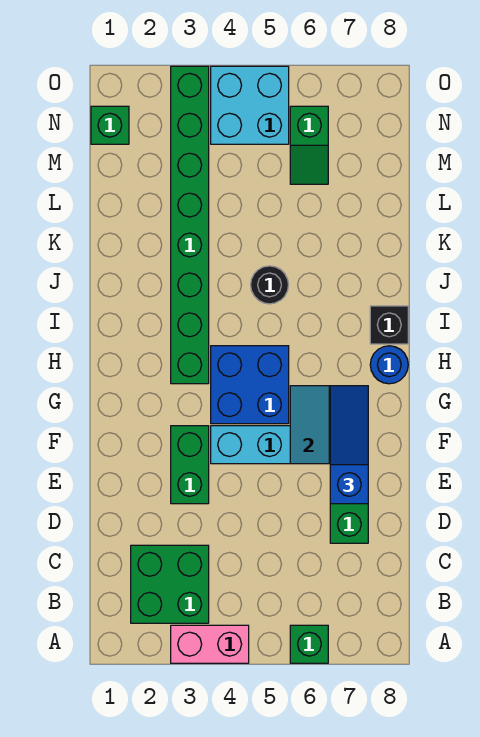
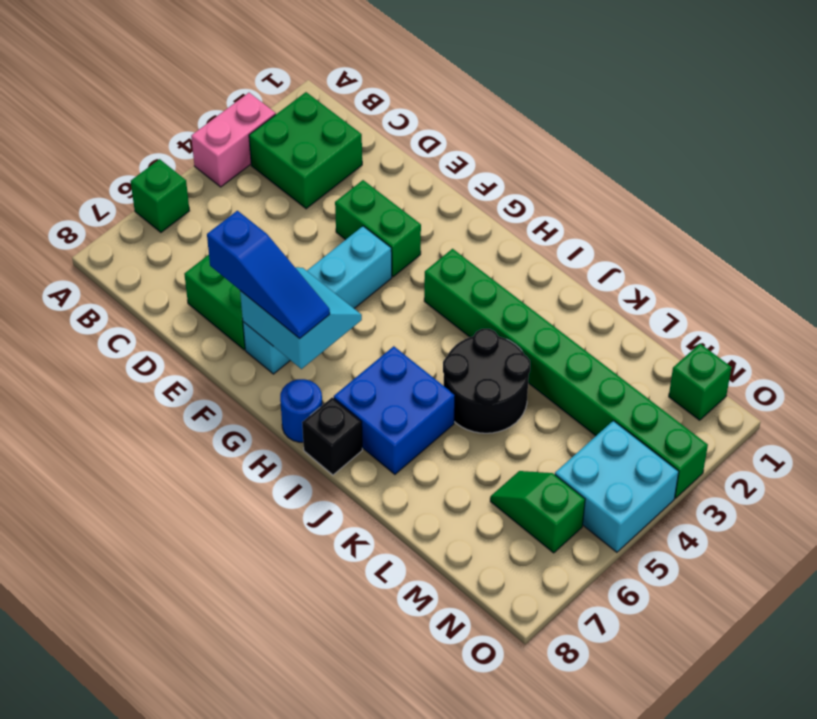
blue brick G4:H5 level 1 -> blue brick I6:J7 level 1
black round brick J5 level 1 -> black round brick J4:K5 level 1

